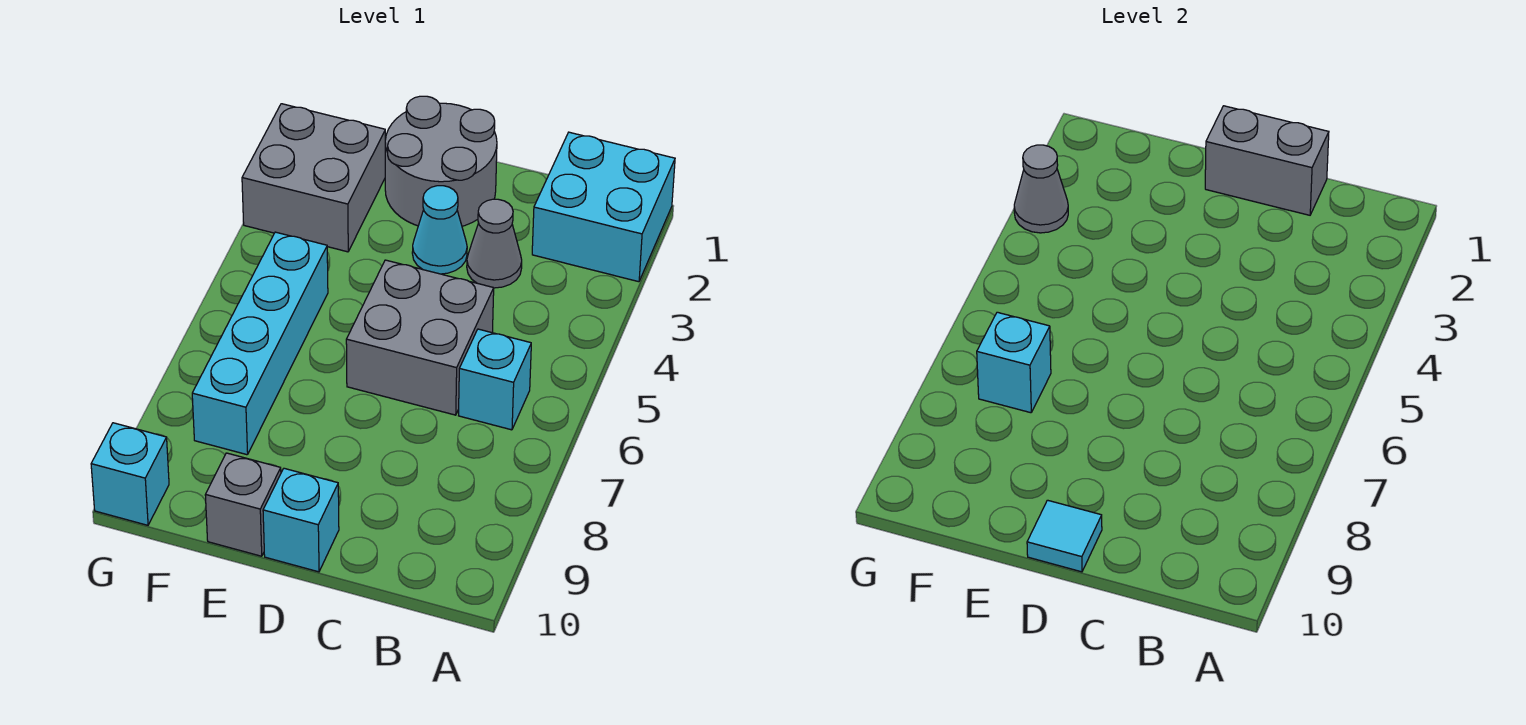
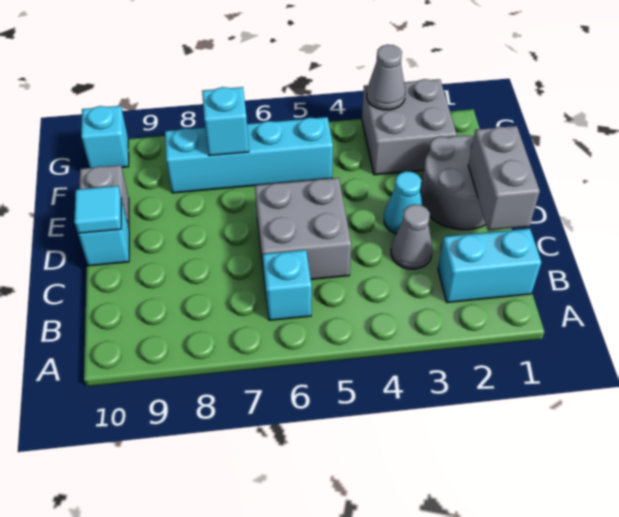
cyan brick A1:B2 level 1 -> cyan brick B1:B2 level 1

